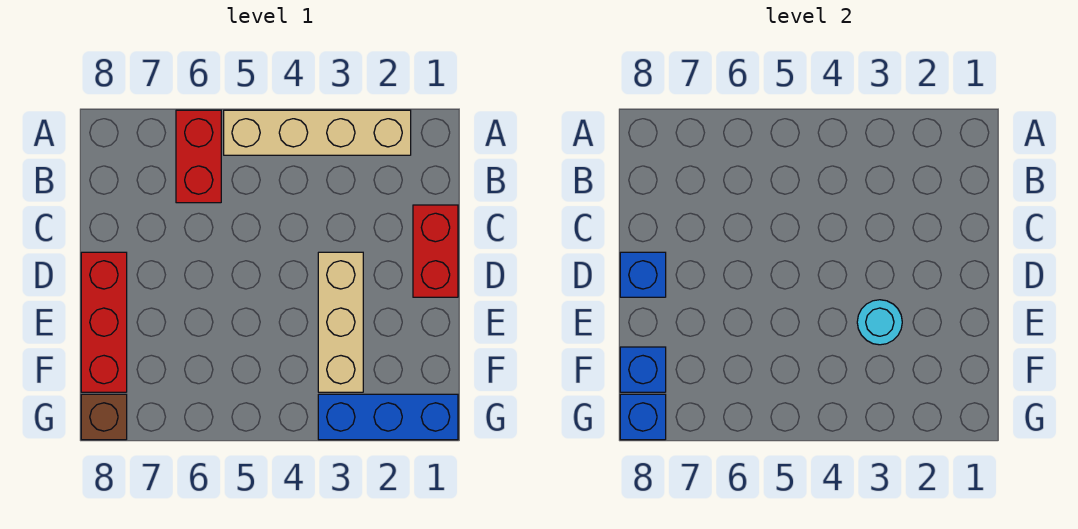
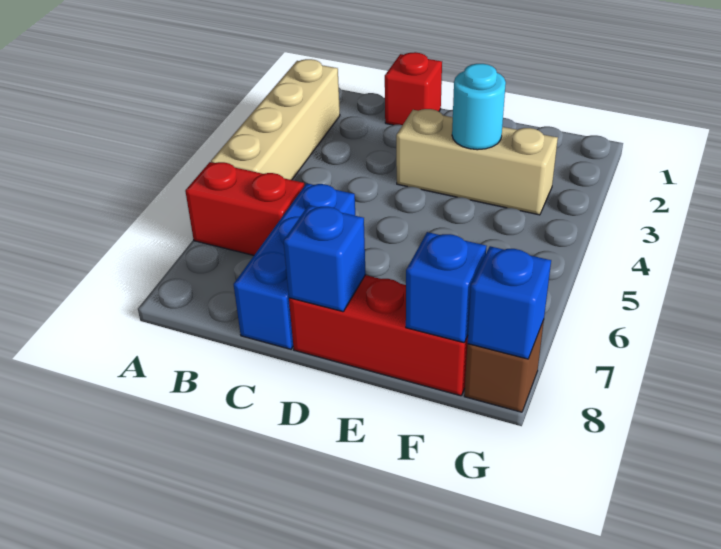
red brick C1:D1 level 1 -> red brick C1 level 1
blue brick G1:G3 level 1 -> blue brick C6:C8 level 1

